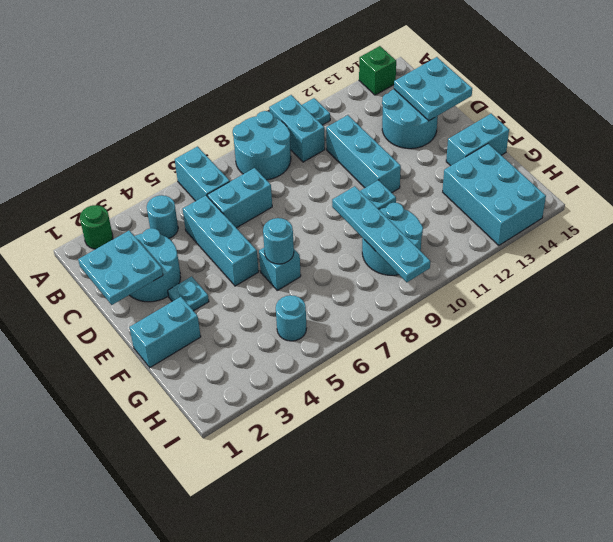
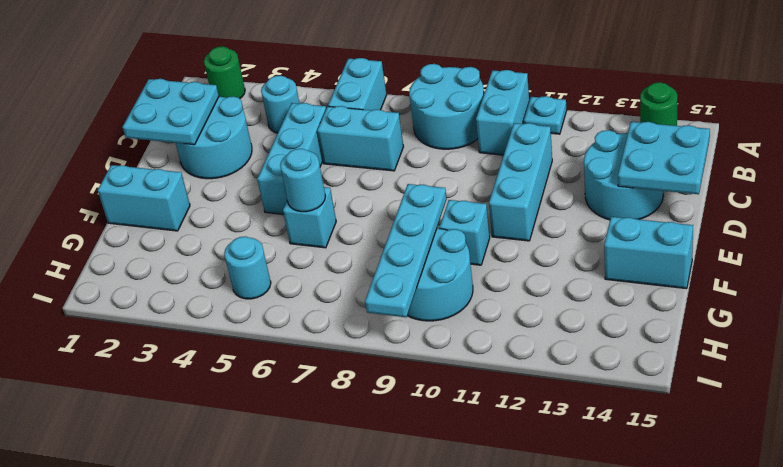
green brick A14 level 1 -> green round brick A14 level 1
cyan plate E3 level 1 -> none
cyan brick G13:I14 level 1 -> none

